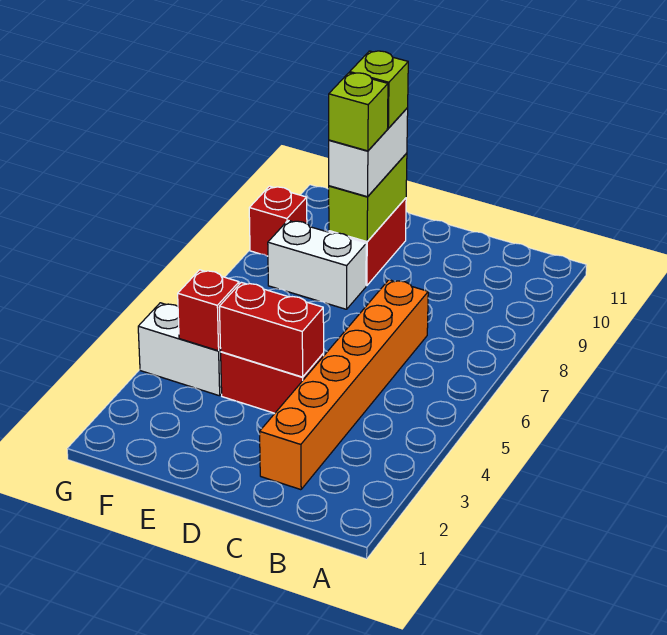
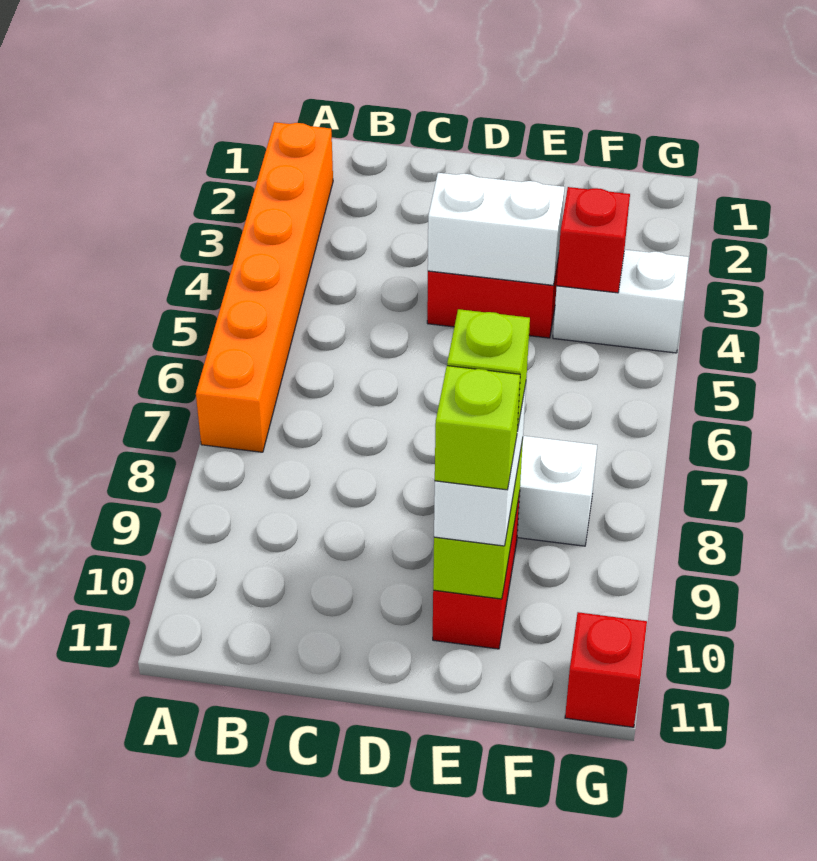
orange brick C2:C7 level 1 -> orange brick A2:A7 level 1
red brick D4:E4 level 2 -> white brick D4:E4 level 2
red brick G9 level 1 -> red brick G11 level 1

